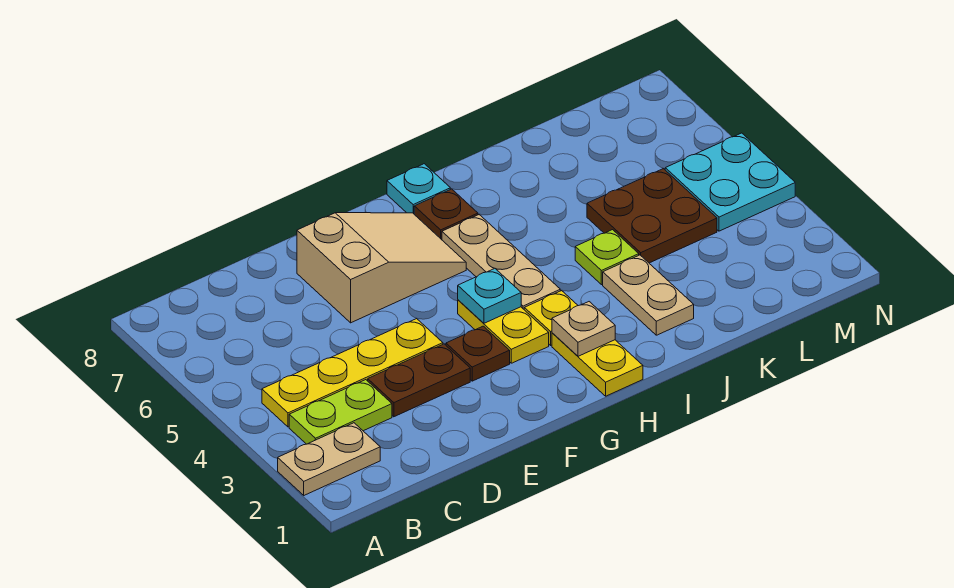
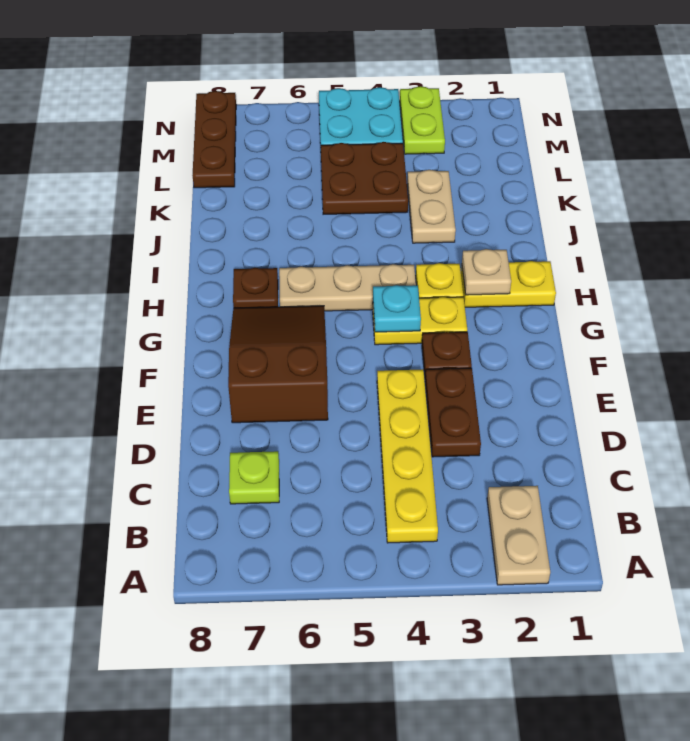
lime plate B3:C3 level 1 -> lime plate M3:N3 level 1
tan slope E6:G7 level 1 top E -> brown slope E6:G7 level 1 top E
cyan plate H8 level 1 -> none
tan plate J2:J3 level 1 -> tan plate J3:K3 level 1
lime plate J4 level 1 -> lime plate C7 level 1
none -> brown plate L8:N8 level 1

